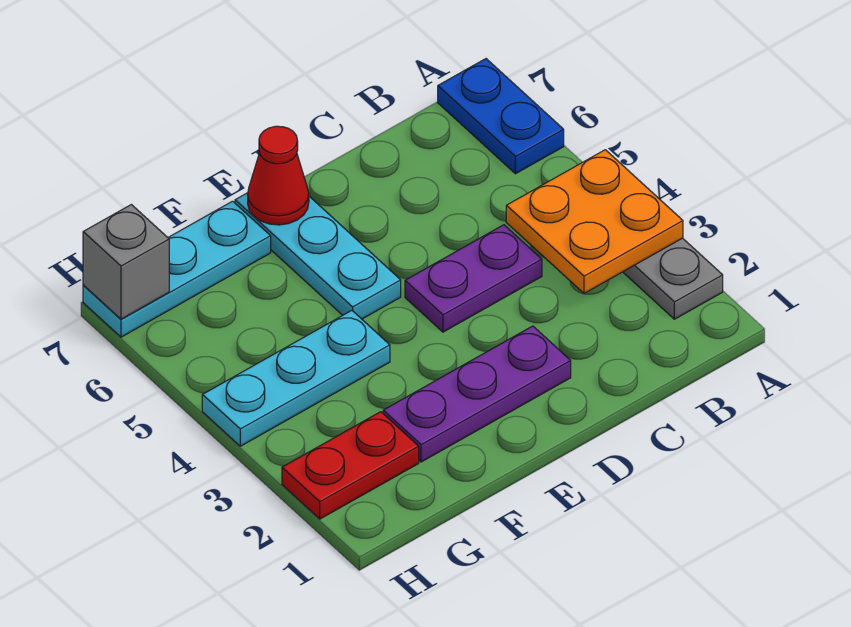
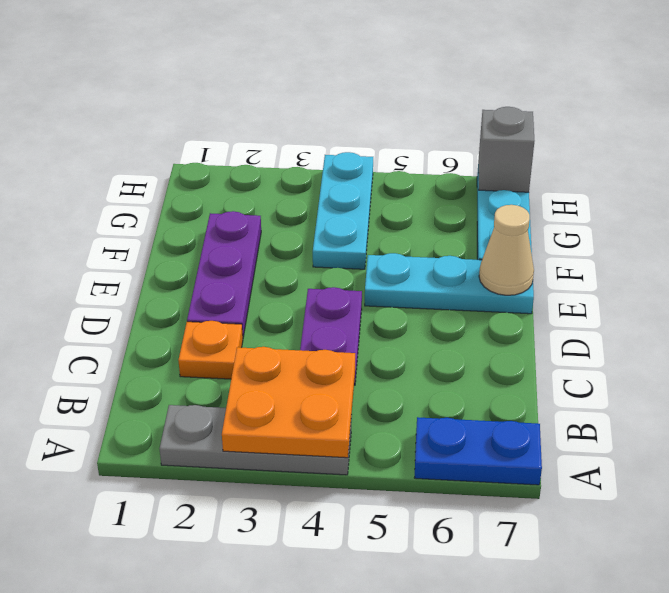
none -> orange plate C2 level 1
red cone E7 level 2 -> tan cone E7 level 2
red plate G2:H2 level 1 -> none

